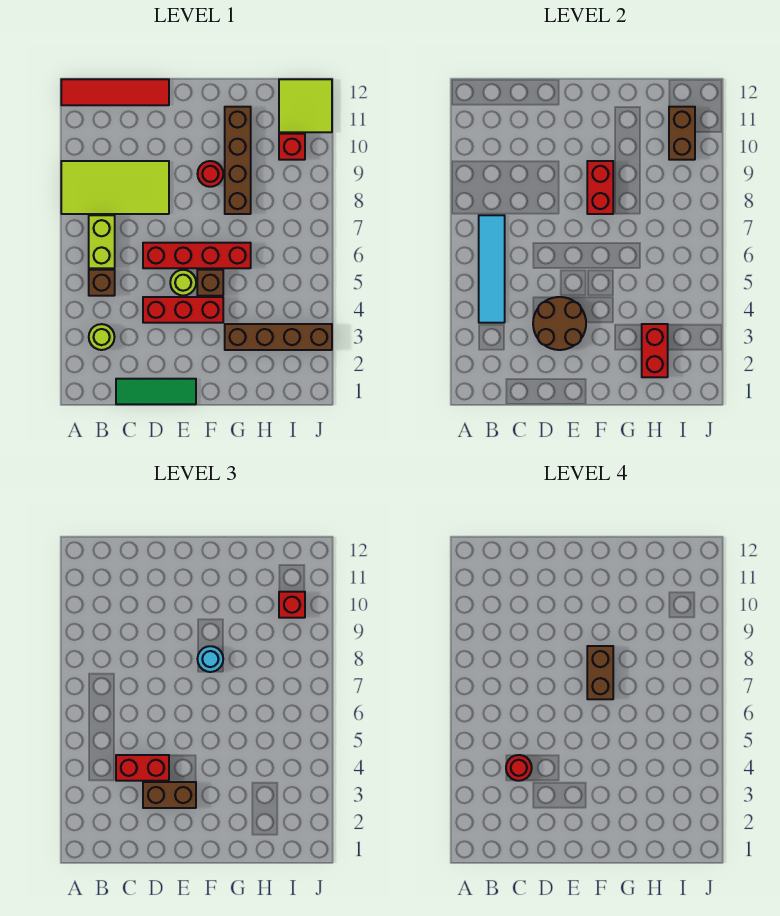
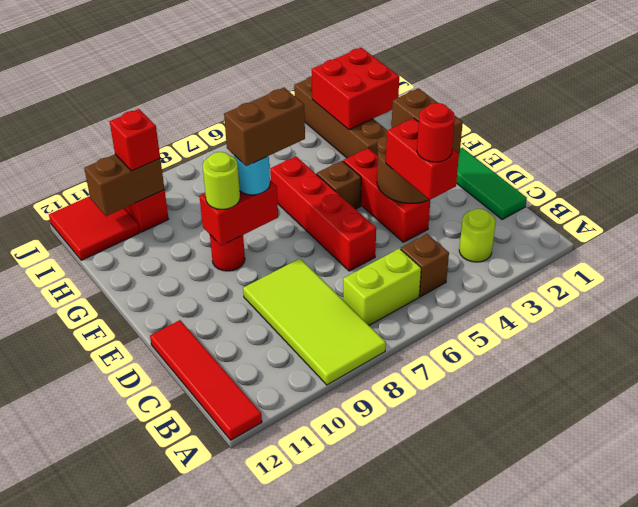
cyan tile B4:B7 level 2 -> none
lime round brick E5 level 1 -> lime round brick F9 level 3
brown brick G8:G11 level 1 -> none
red brick H2:H3 level 2 -> red brick H2:I3 level 2
lime tile I11:J12 level 1 -> red tile I11:J12 level 1

